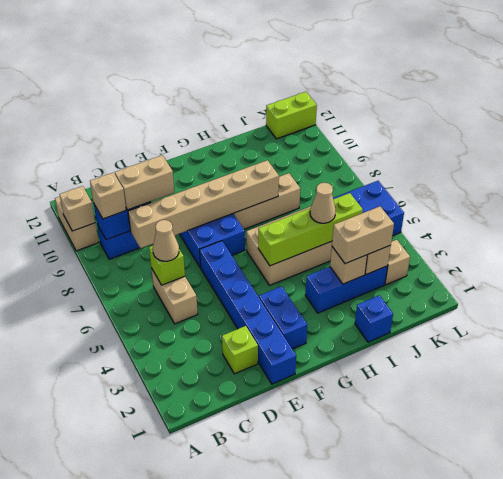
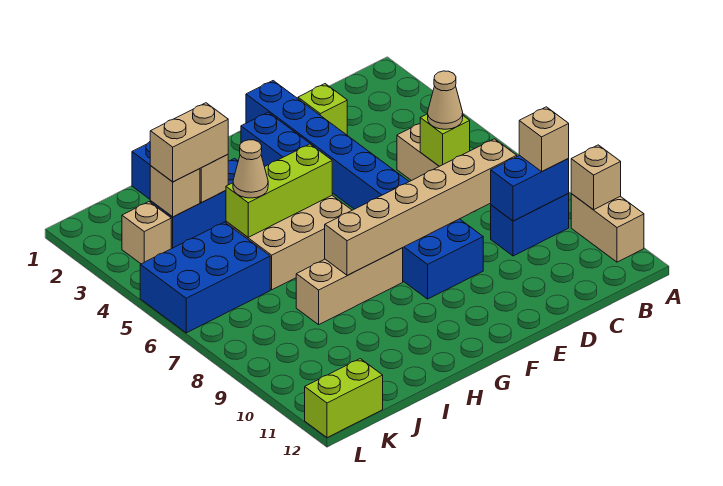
tan brick C9:D9 level 3 -> none
lime brick G5:J5 level 2 -> lime brick G5:I5 level 2

